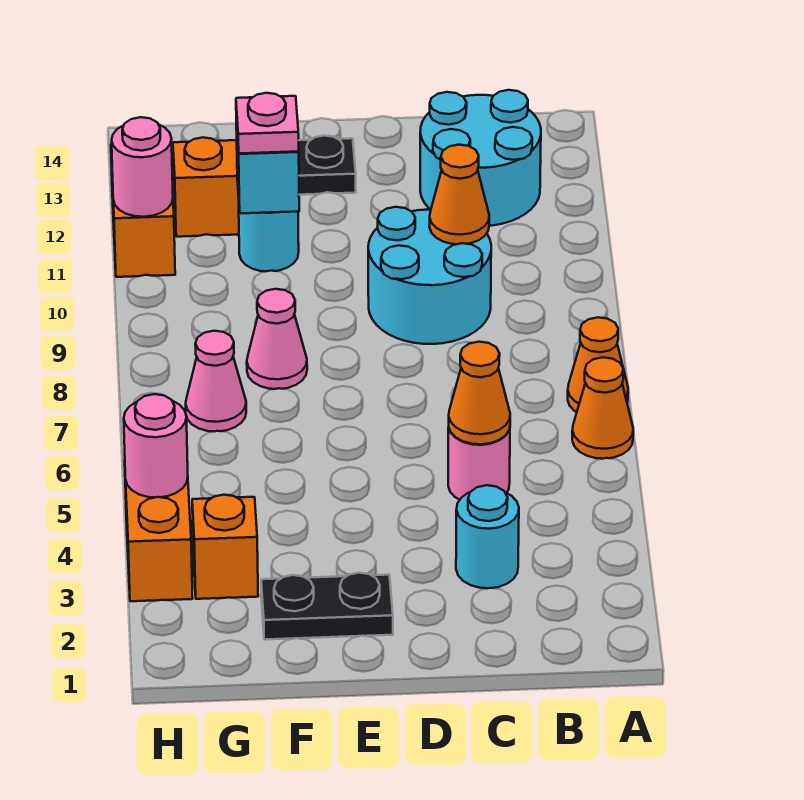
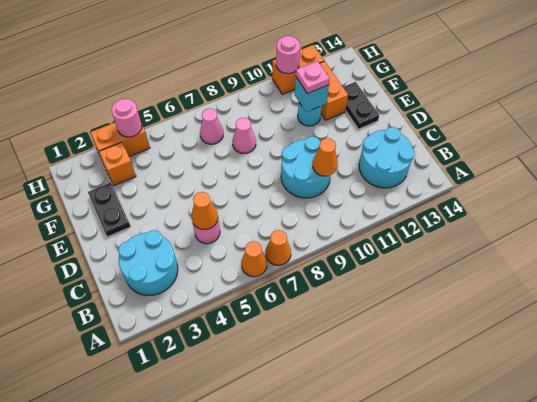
cyan round brick C3 level 1 -> cyan round brick B2:C3 level 1

